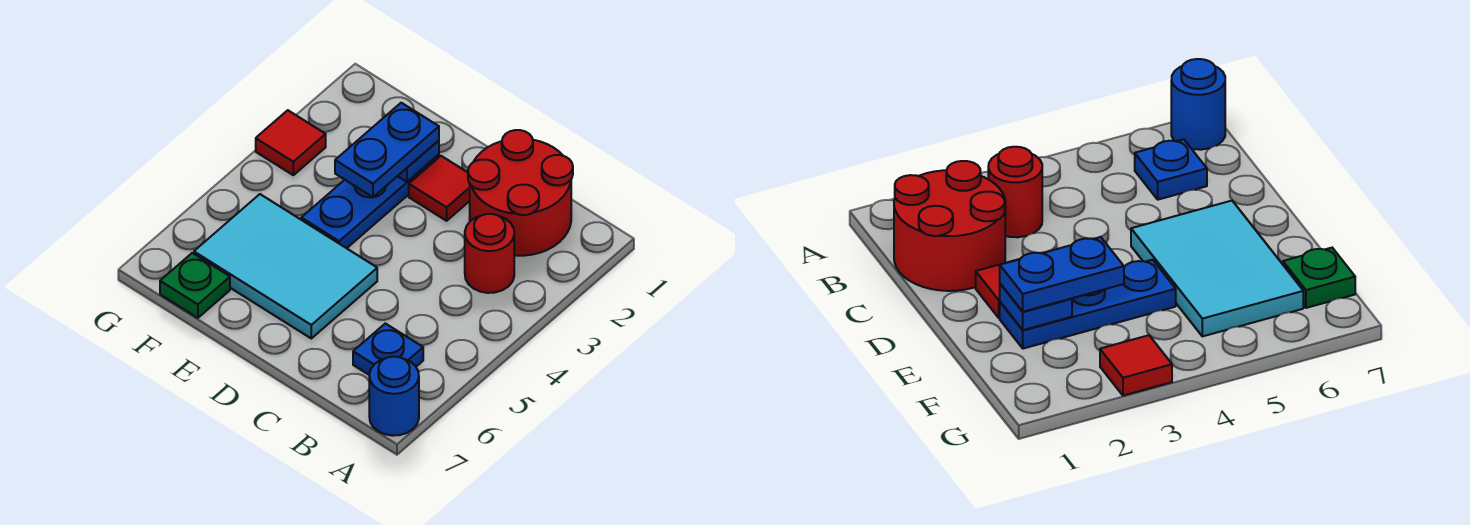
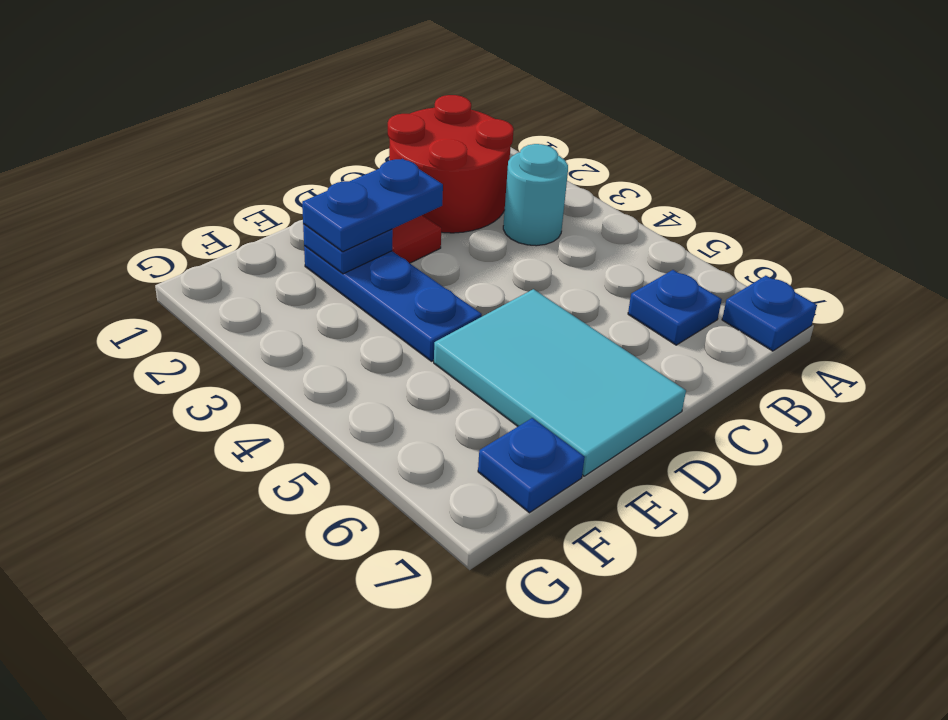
blue round brick A7 level 1 -> blue plate A7 level 1
red round brick B3 level 1 -> cyan round brick B3 level 1
cyan tile D5:F6 level 1 -> cyan tile D5:E7 level 1
blue plate E2:E3 level 3 -> blue plate D2:E2 level 3
green plate F7 level 1 -> blue plate F7 level 1
red tile G3 level 1 -> none

